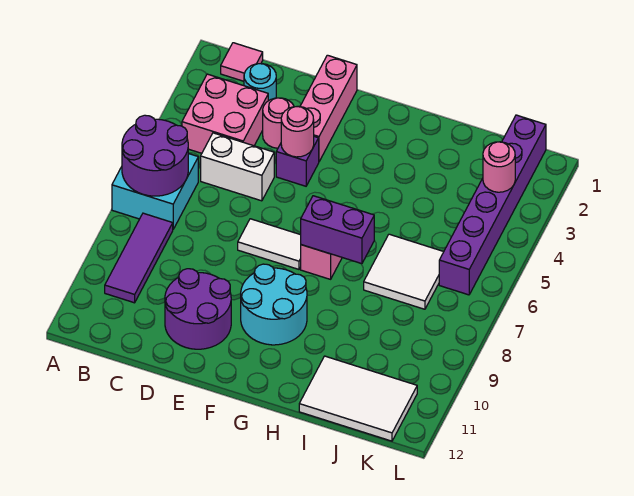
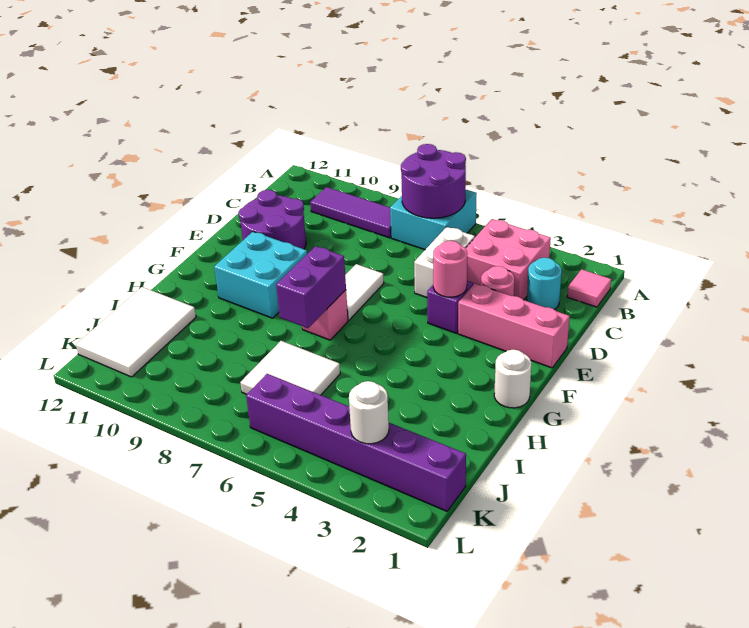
cyan round brick F9:G10 level 1 -> cyan brick F9:G10 level 1
none -> white round brick G1 level 1
pink round brick K3 level 2 -> white round brick K3 level 2

